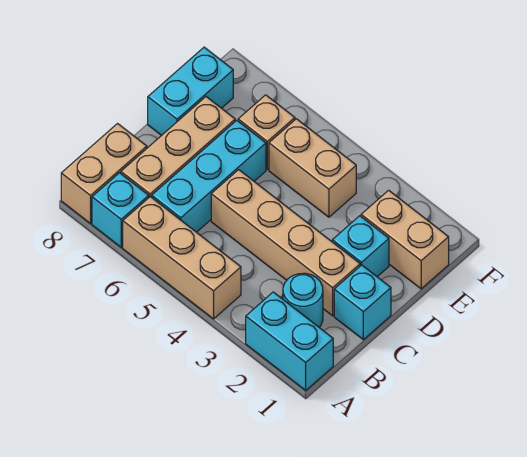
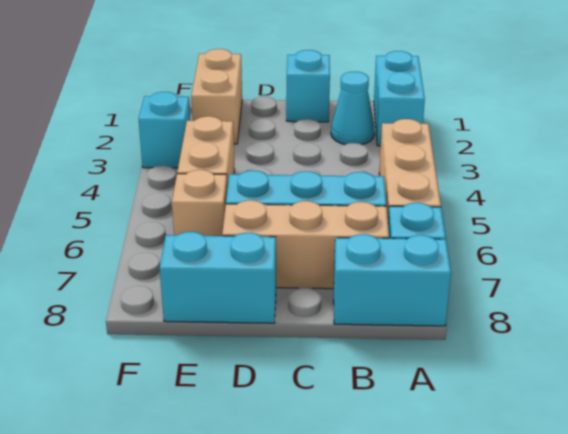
tan brick A8:B8 level 1 -> cyan brick A8:B8 level 1
cyan round brick B2 level 1 -> cyan cone B2 level 1
tan brick C2:C5 level 1 -> none
cyan brick D2 level 1 -> cyan brick F3 level 1

